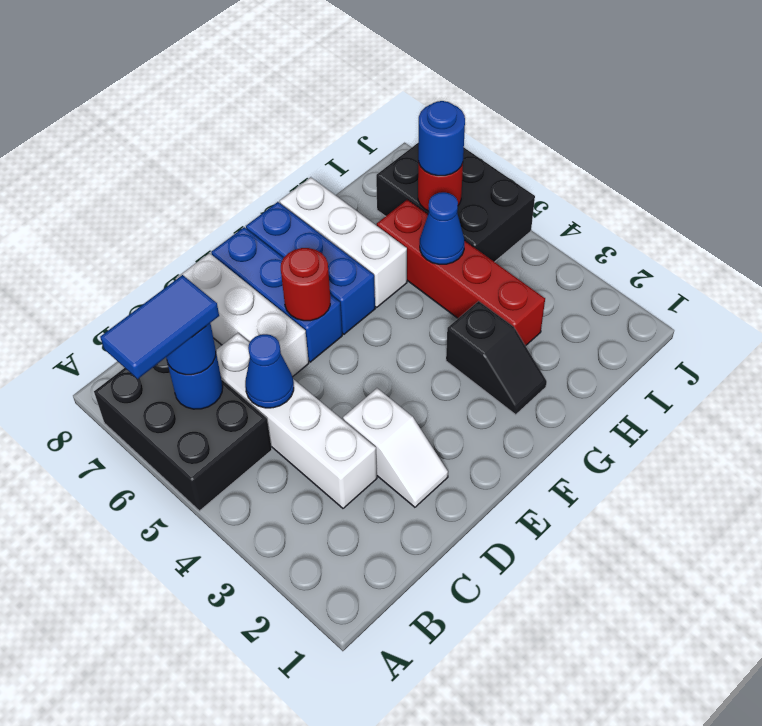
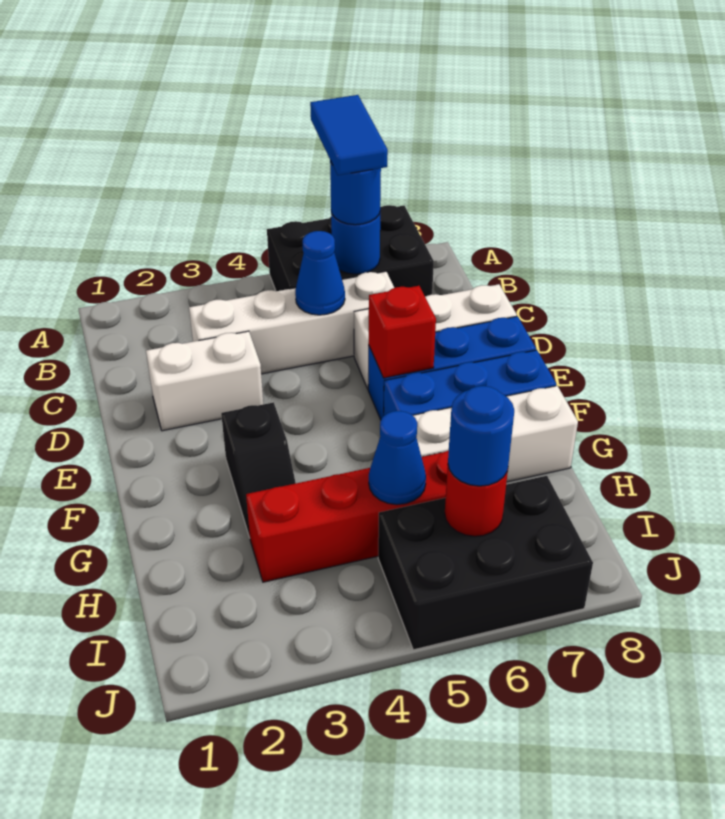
white slope D2:D3 level 1 top 3 -> white brick D2:D3 level 1
red round brick E6 level 2 -> red brick E6 level 2
black slope G2:G3 level 1 top 3 -> black slope F3:G3 level 1 top F

